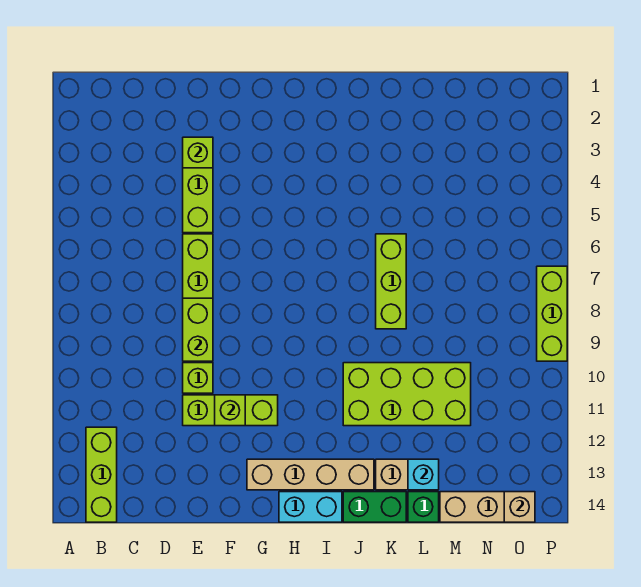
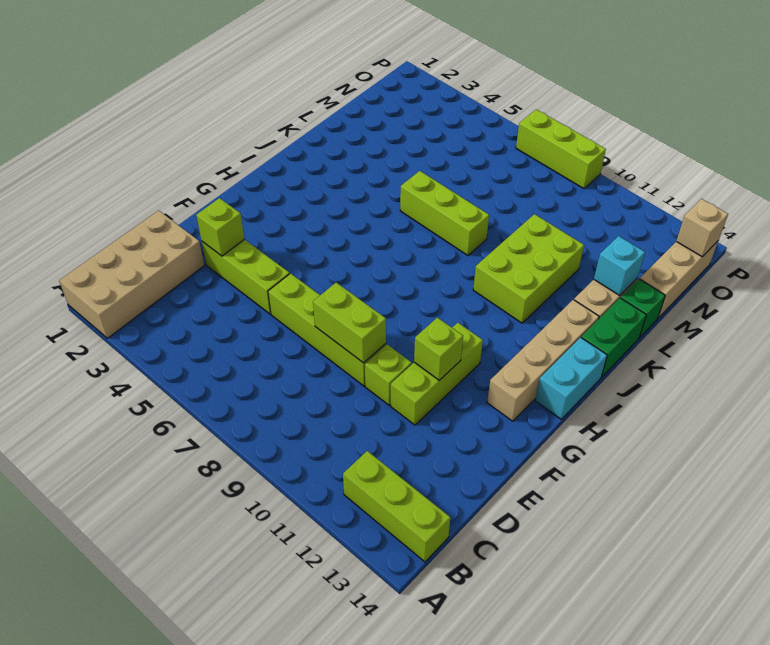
none -> tan brick A1:D2 level 1
lime brick J10:M11 level 1 -> lime brick J10:L11 level 1

